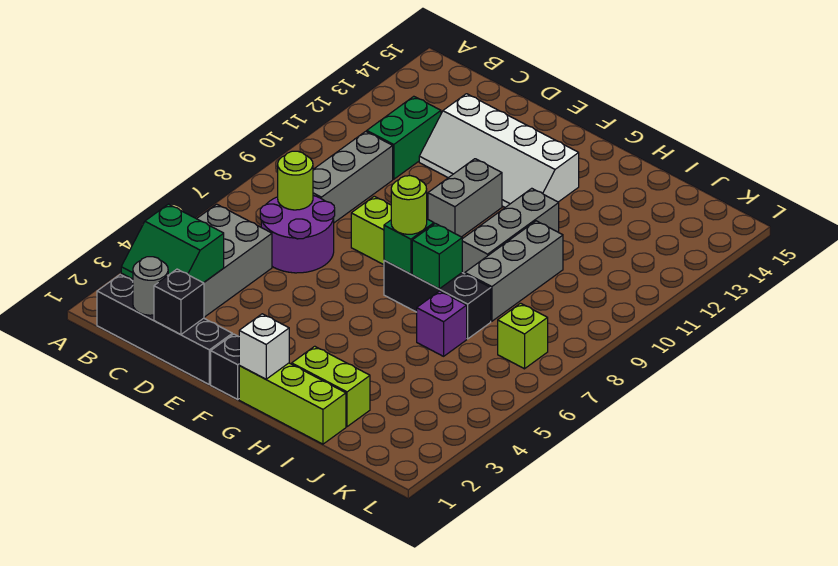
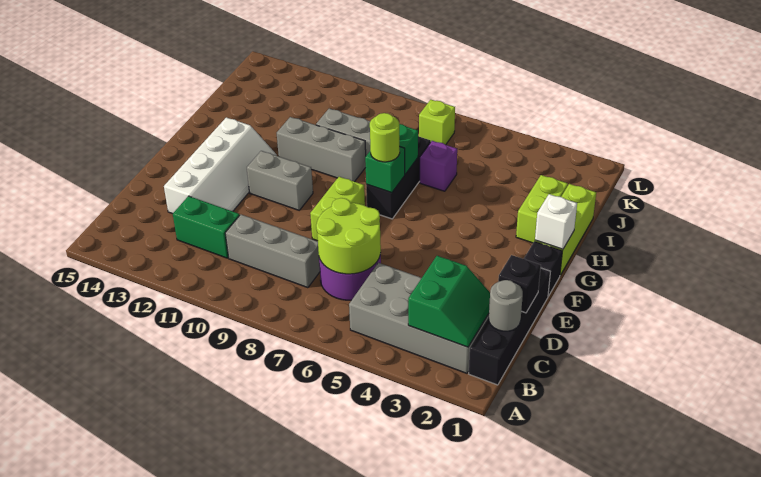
lime round brick C7 level 2 -> lime round brick C6:D7 level 2

